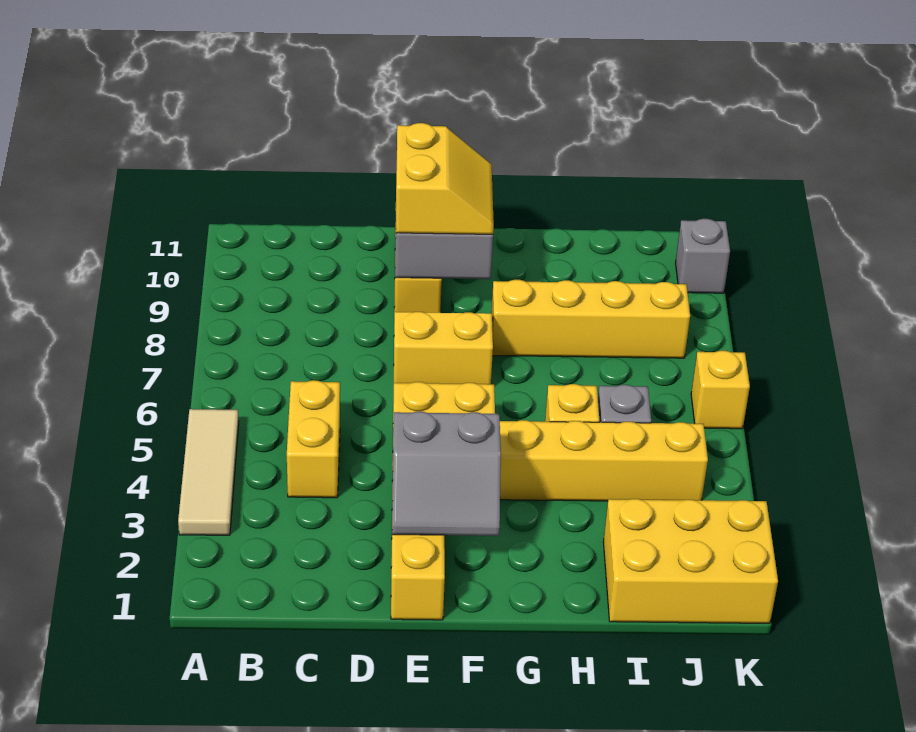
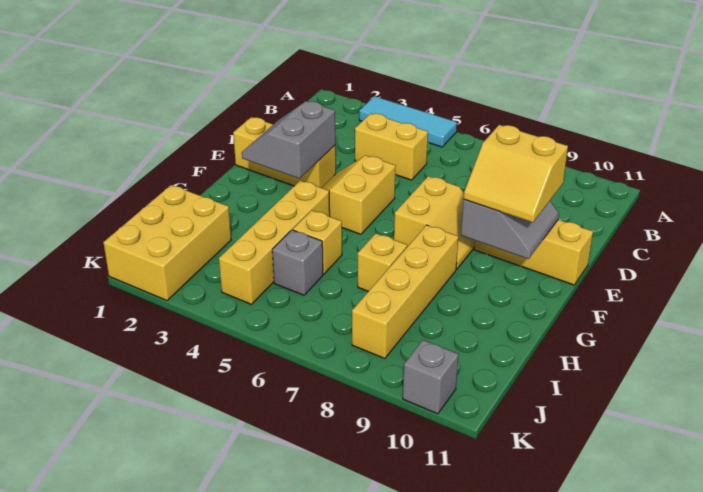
tan tile A3:A5 level 1 -> cyan tile A3:A5 level 1
yellow brick K6 level 1 -> yellow brick H7 level 1

